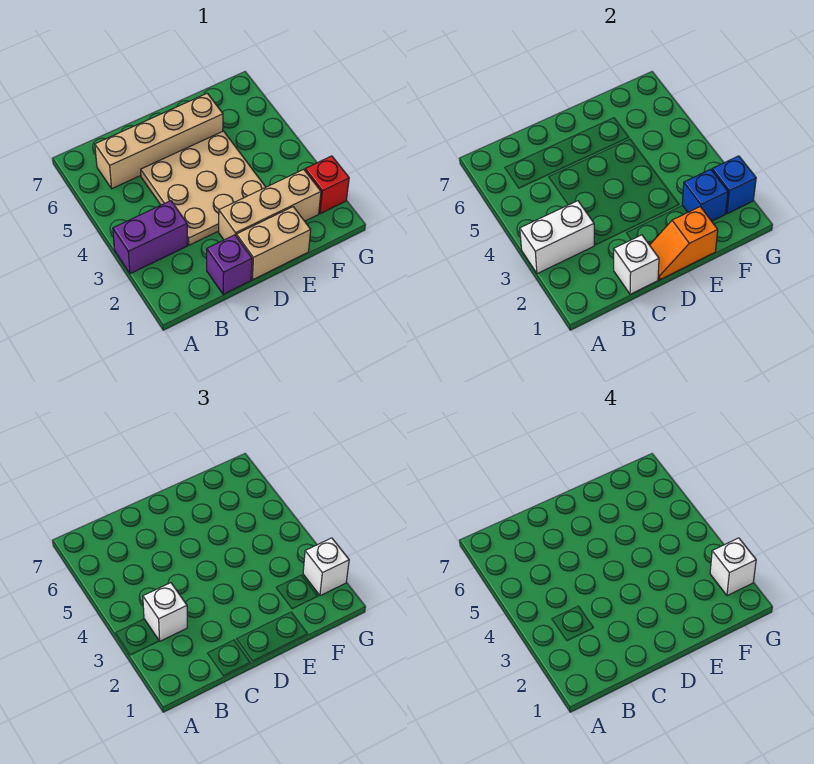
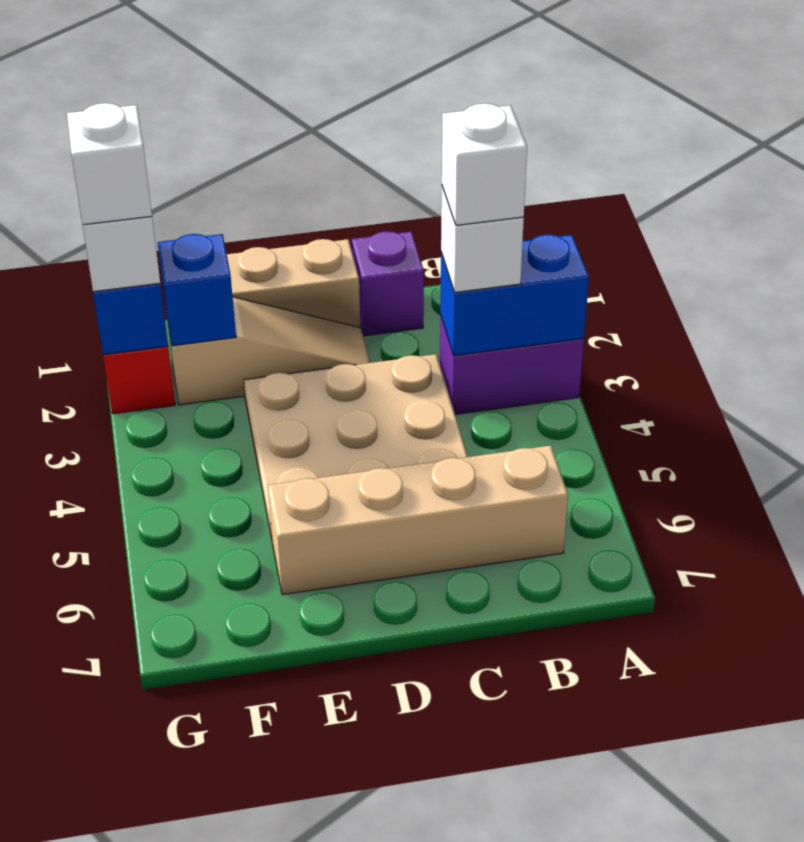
white brick A3:B3 level 2 -> blue brick A3:B3 level 2
white brick C1 level 2 -> white brick B3 level 4
orange slope D1:E1 level 2 top E -> none
tan brick D2:F2 level 1 -> tan slope D2:F2 level 1 top F

